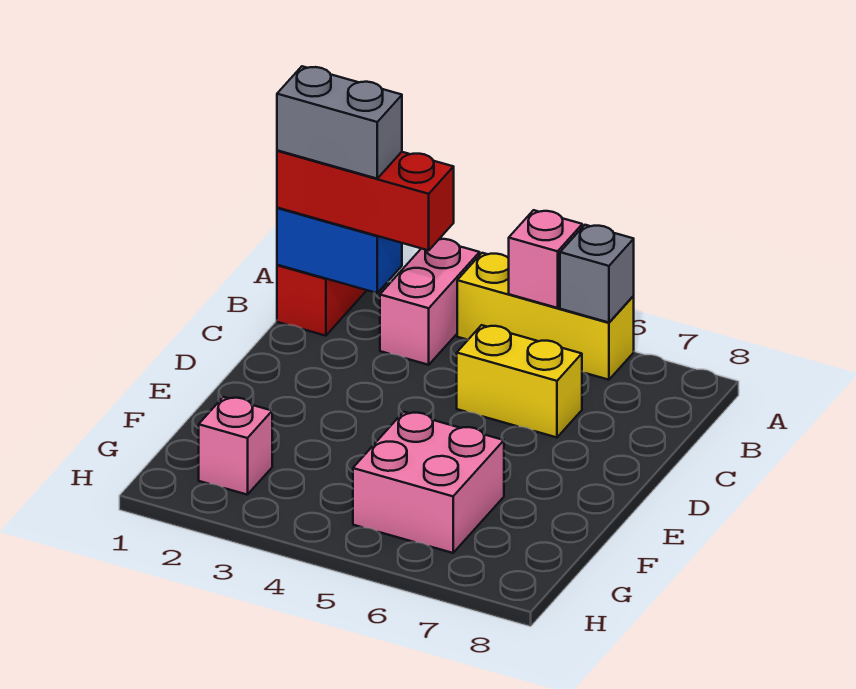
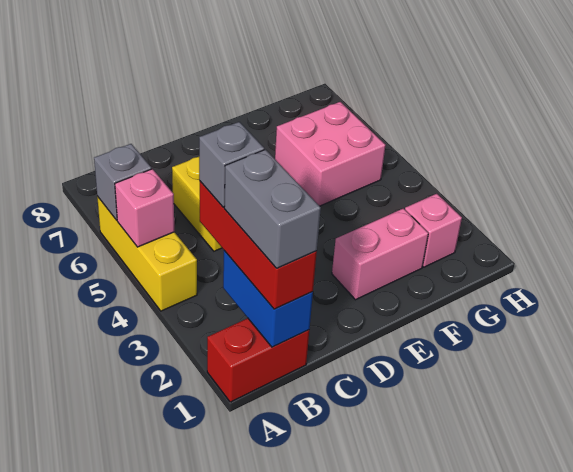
pink brick A3:B3 level 1 -> pink brick E2:F2 level 1
none -> grey brick B3 level 4

